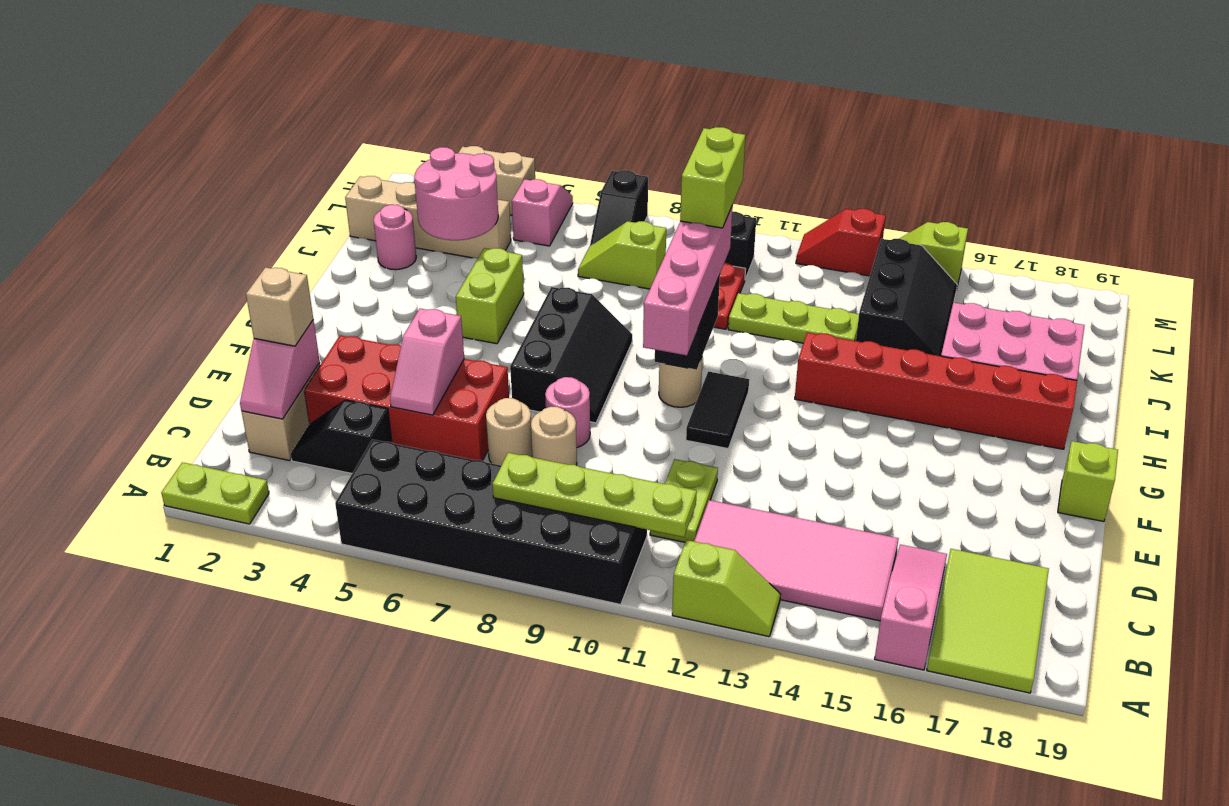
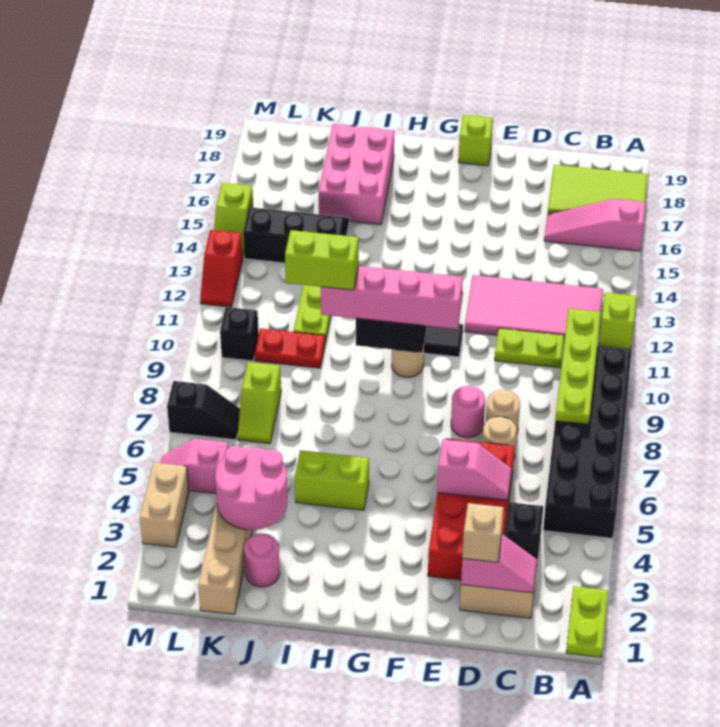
pink tile B12:C15 level 1 -> pink tile B12:E13 level 1
black slope F7:H8 level 1 top 7 -> none
red brick H13:H18 level 1 -> none

